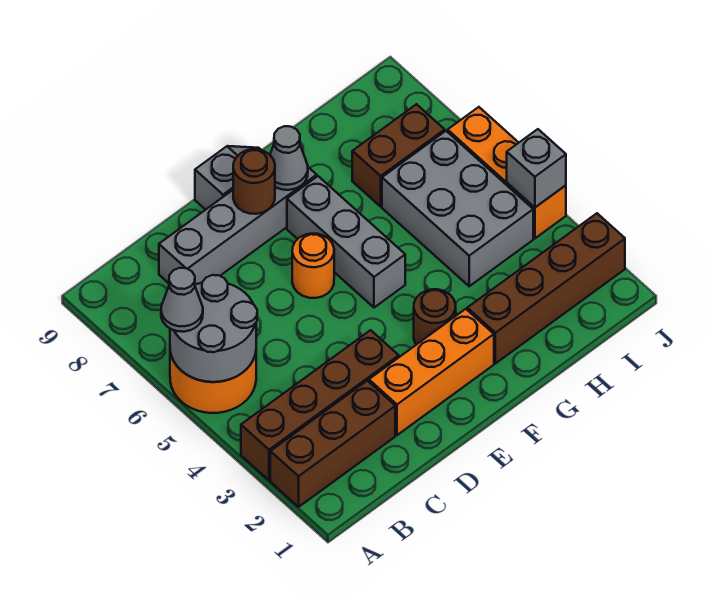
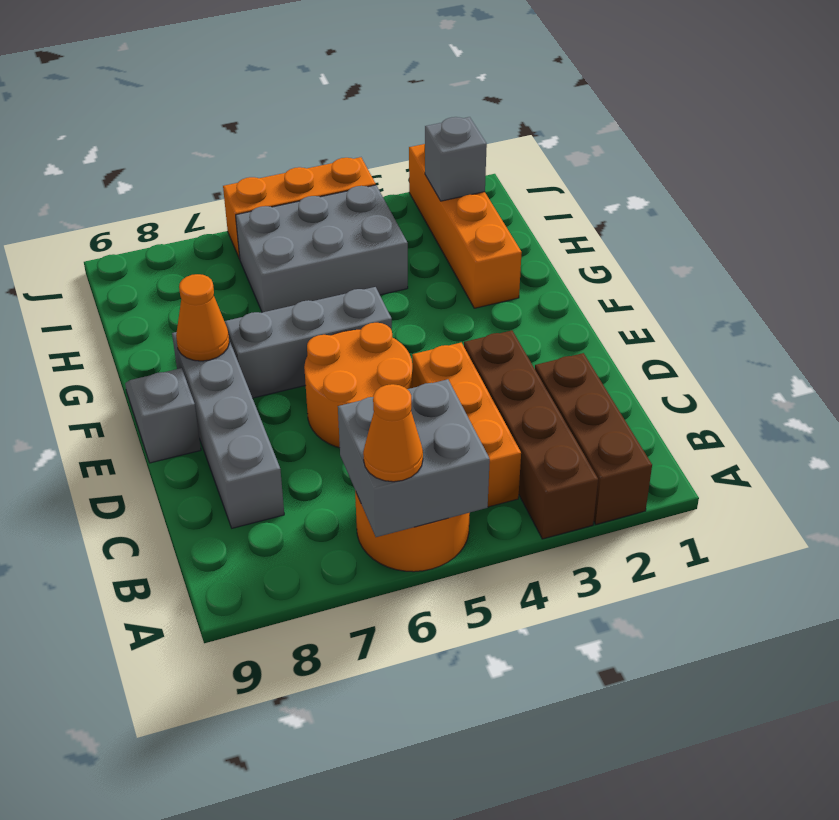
grey round brick A5:B6 level 2 -> grey brick A5:B6 level 2
grey cone A6 level 3 -> orange cone A6 level 3
orange brick D2:F2 level 1 -> orange brick B4:D4 level 1
orange round brick E6 level 1 -> orange round brick D5:E6 level 1
brown round brick E8 level 2 -> none
brown round brick F3 level 1 -> none
grey cone F8 level 2 -> orange cone F8 level 2
brown brick G2:J2 level 1 -> orange brick G2:J2 level 1
brown brick H7:I7 level 1 -> none
grey brick J4 level 2 -> grey brick I2 level 2

